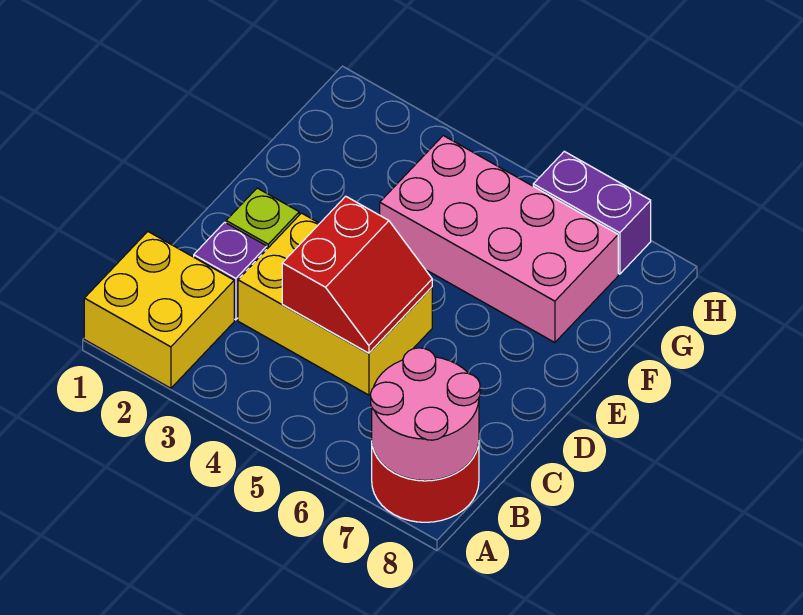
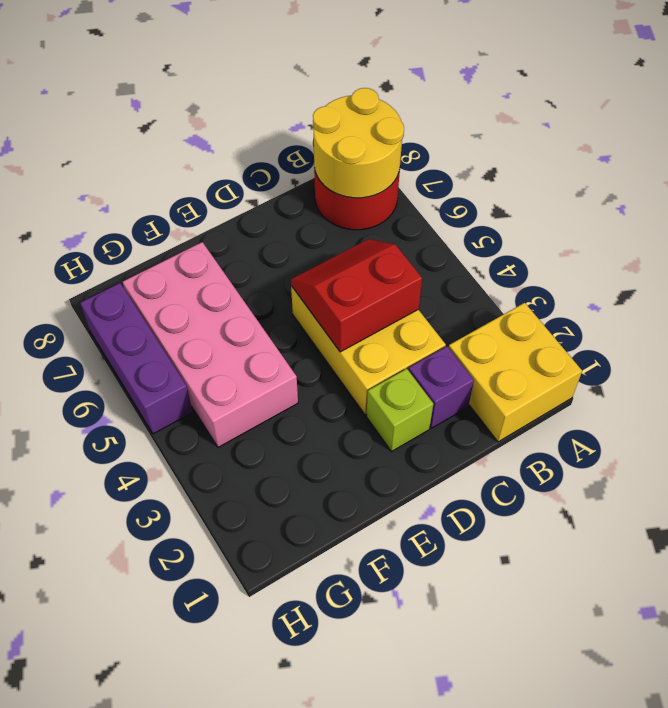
pink round brick A7:B8 level 2 -> yellow round brick A7:B8 level 2
purple brick H6:H7 level 1 -> purple brick H5:H7 level 1

